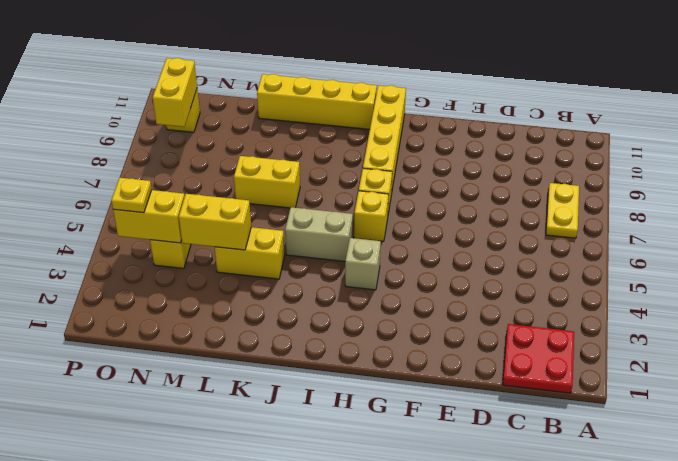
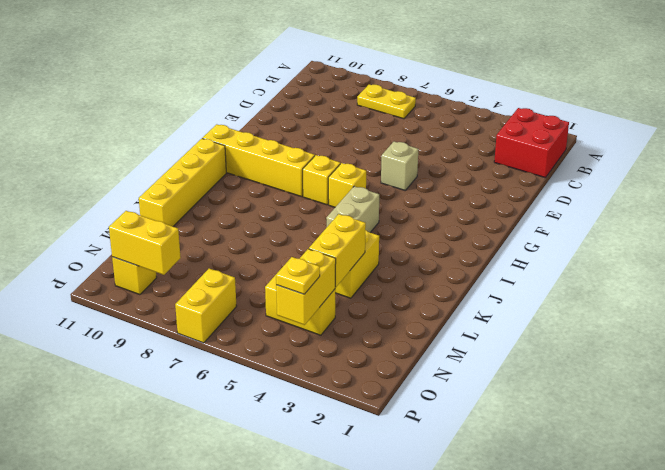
red plate B1:C2 level 1 -> red brick B1:C2 level 1
tan brick H4 level 1 -> tan brick F5 level 1
yellow brick K7:L7 level 1 -> yellow brick O7:P7 level 1

